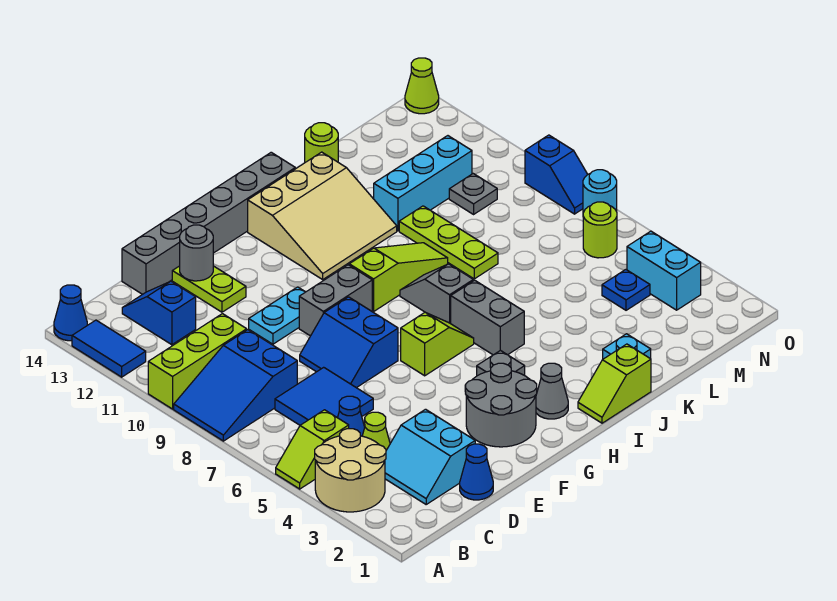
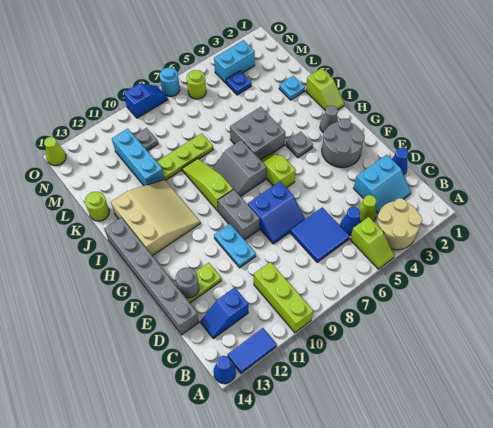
blue slope A8:C9 level 1 top C -> none
grey brick I5:I6 level 1 -> grey brick I5:J6 level 1
grey slope I7:I8 level 1 top 7 -> grey slope H7:I8 level 1 top 7

